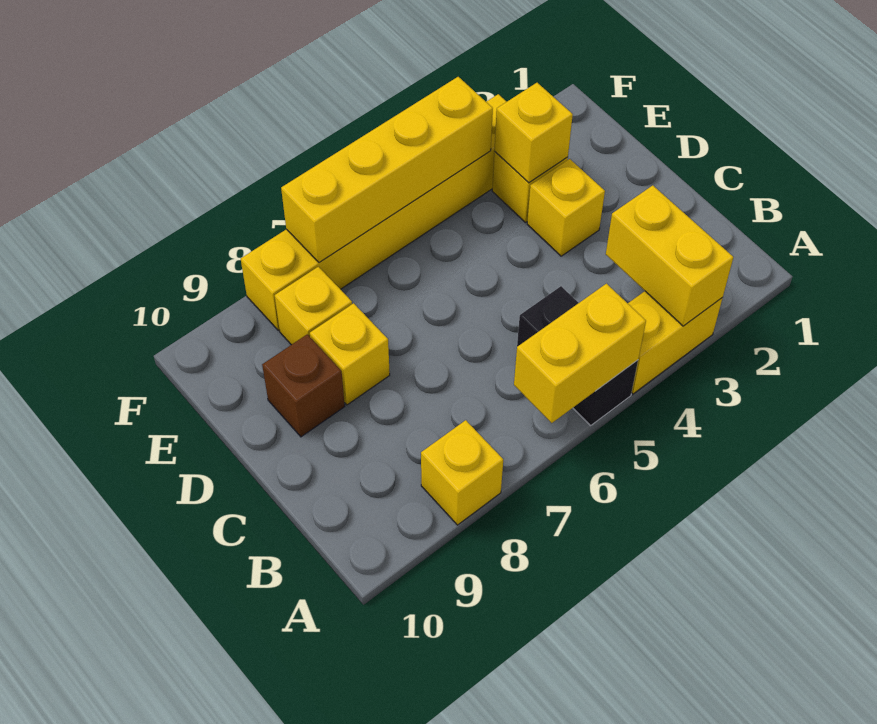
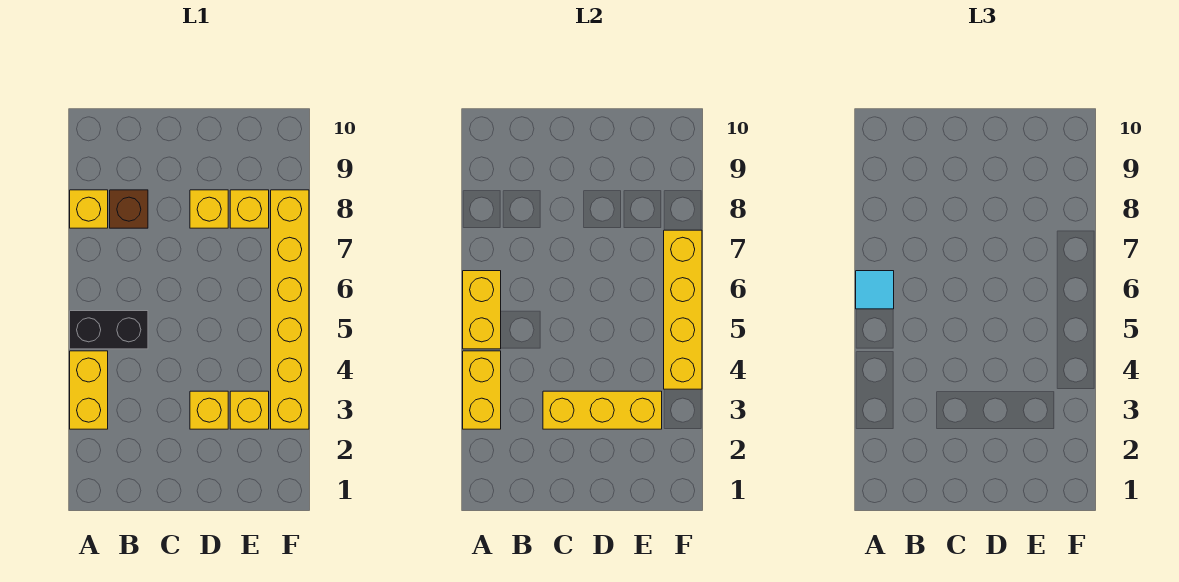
yellow brick A3:B3 level 2 -> yellow brick A3:A4 level 2
none -> cyan tile A6 level 3
brown brick D9 level 1 -> brown brick B8 level 1
yellow brick E3 level 2 -> yellow brick C3:E3 level 2

